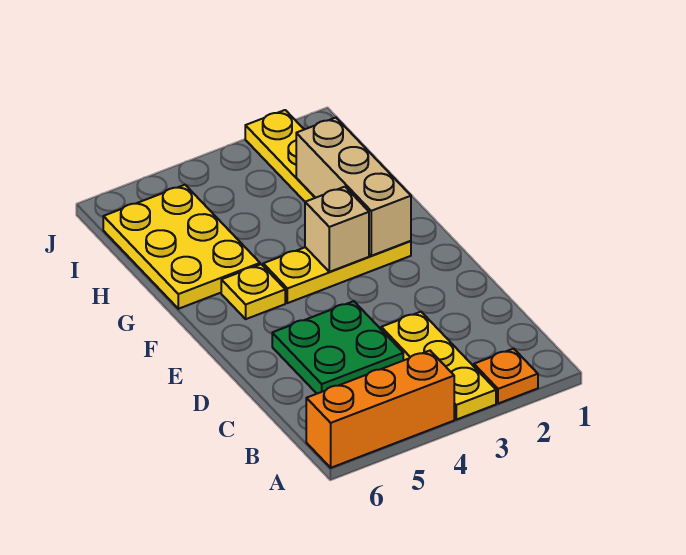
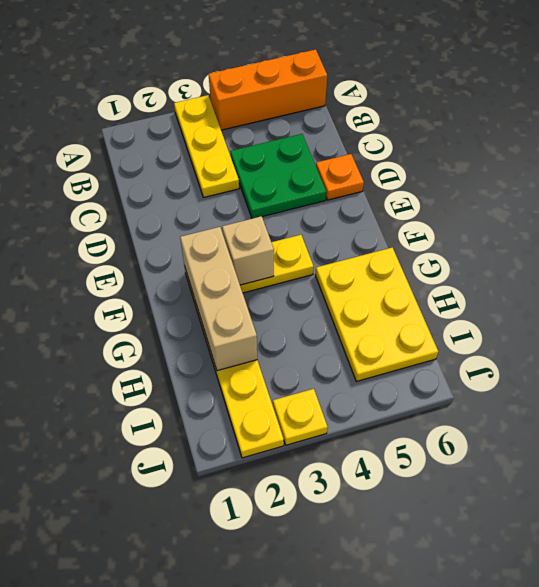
orange plate A2 level 1 -> orange plate D6 level 1
yellow plate F5 level 1 -> yellow plate J3 level 1

